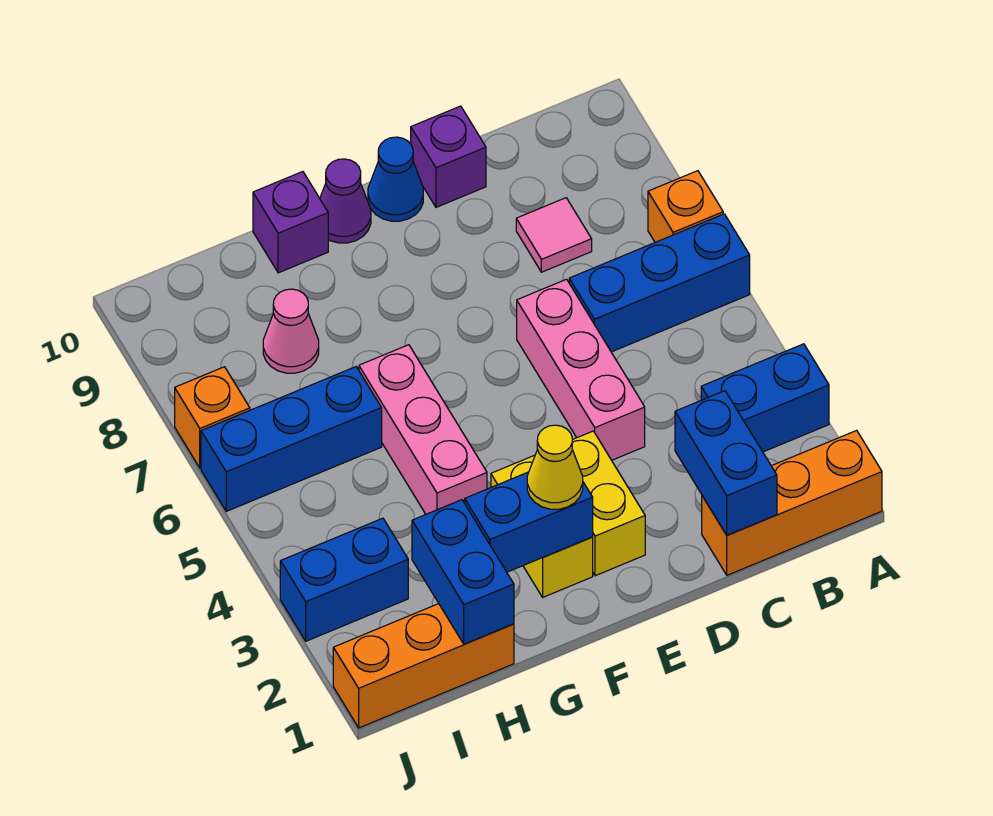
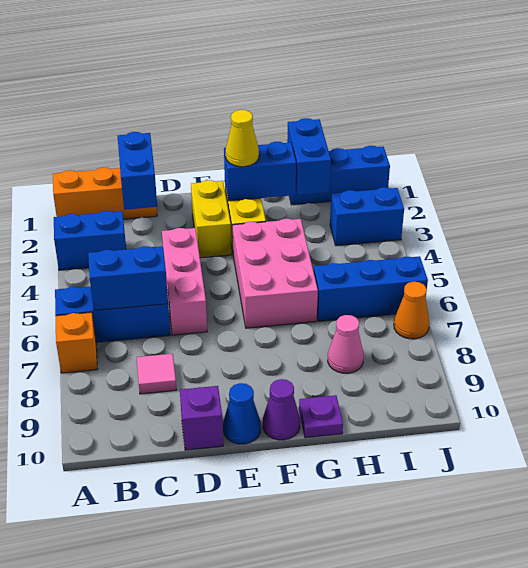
none -> blue brick B6:C6 level 2
pink brick G4:G6 level 1 -> pink brick F4:G6 level 1
purple brick G10 level 1 -> purple plate G10 level 1
orange brick H1:J1 level 1 -> blue brick H1:J1 level 1
orange brick J7 level 1 -> orange cone J7 level 1

